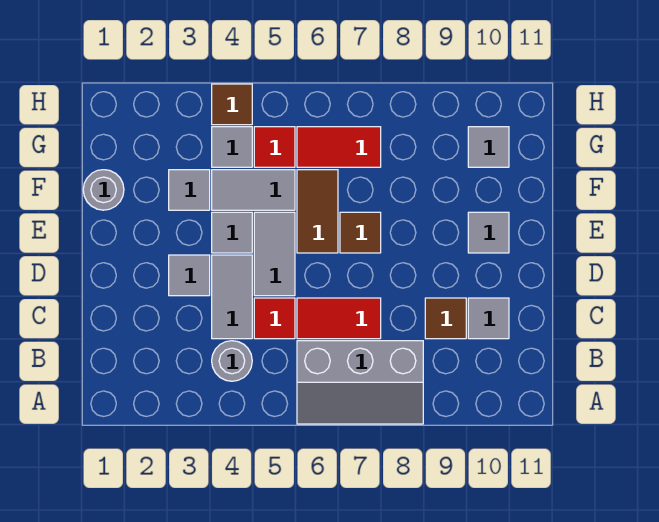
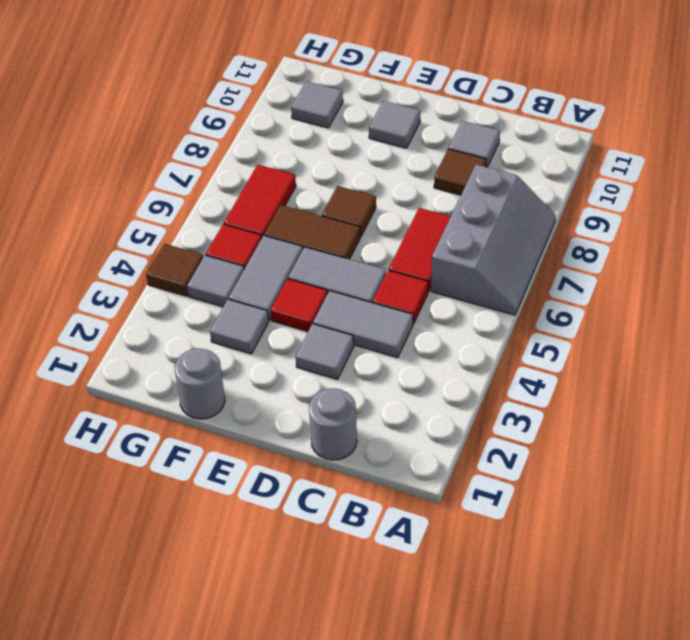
grey round brick B4 level 1 -> grey round brick C1 level 1
grey tile E4 level 1 -> red tile E4 level 1

